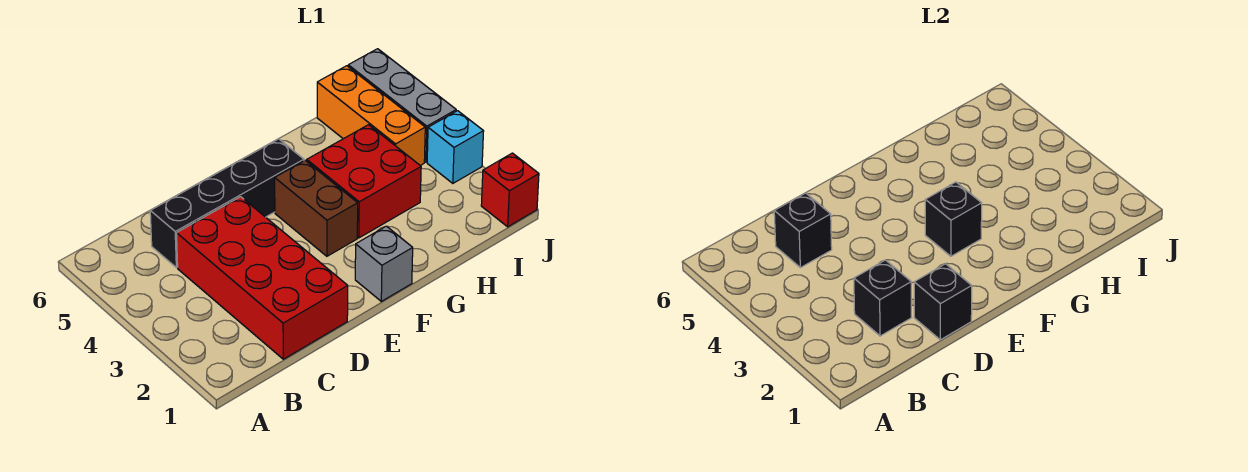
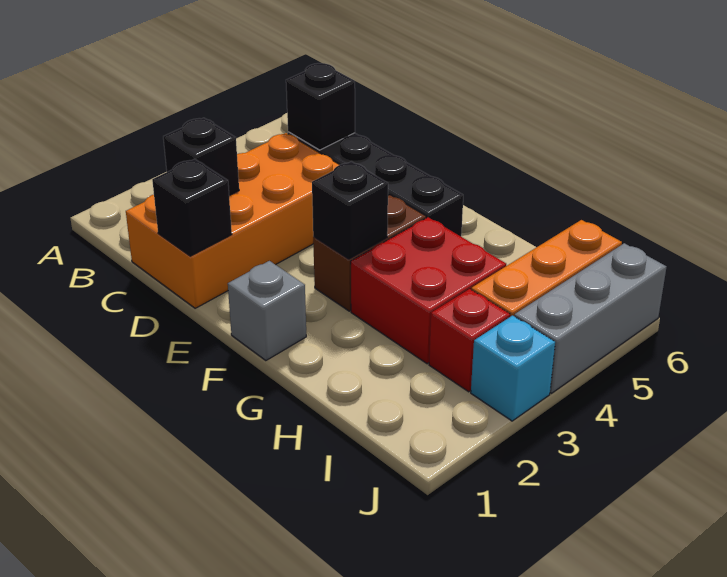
red brick C1:D4 level 1 -> orange brick C1:D4 level 1
red brick J1 level 1 -> red brick I3 level 1

